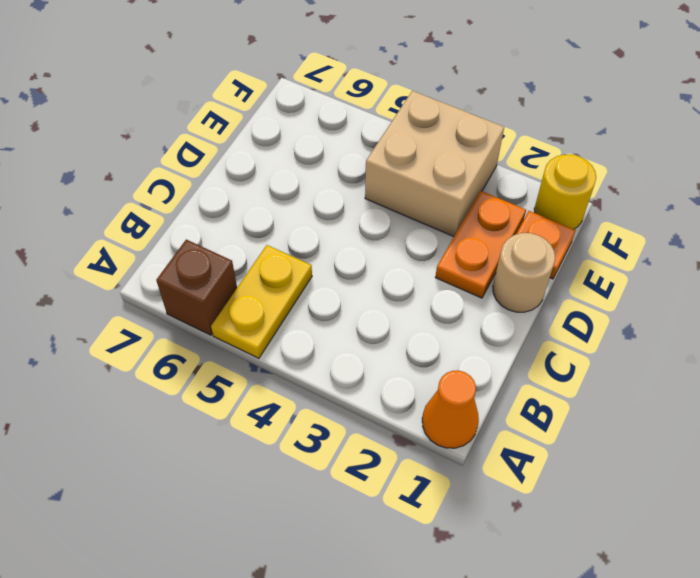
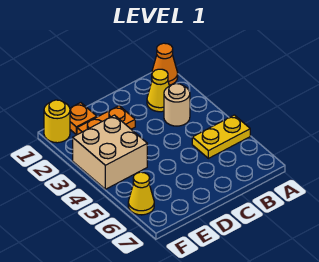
brown brick A6 level 1 -> none
none -> yellow cone B2 level 1
tan round brick D1 level 1 -> tan round brick B3 level 1
none -> yellow cone F6 level 1

